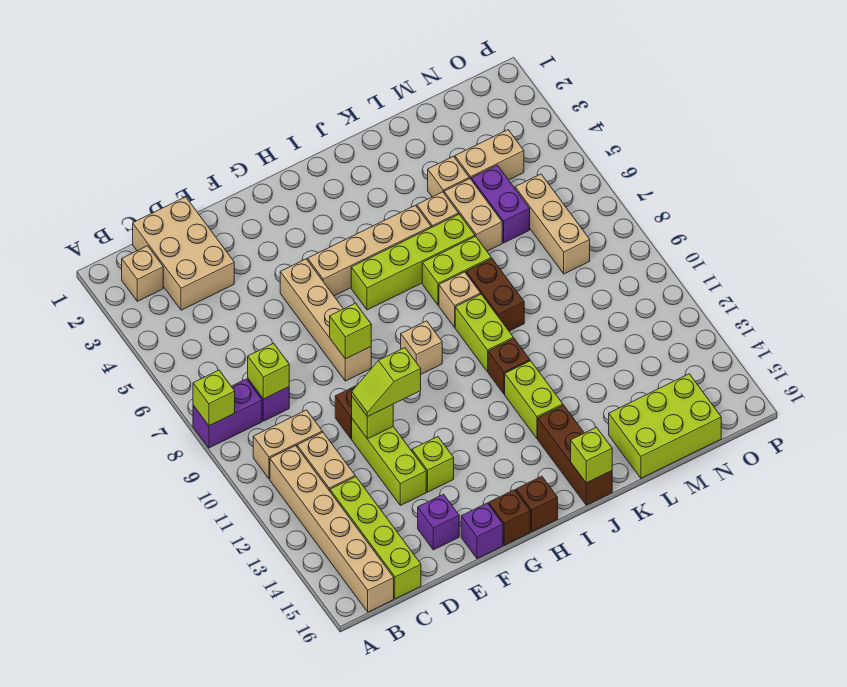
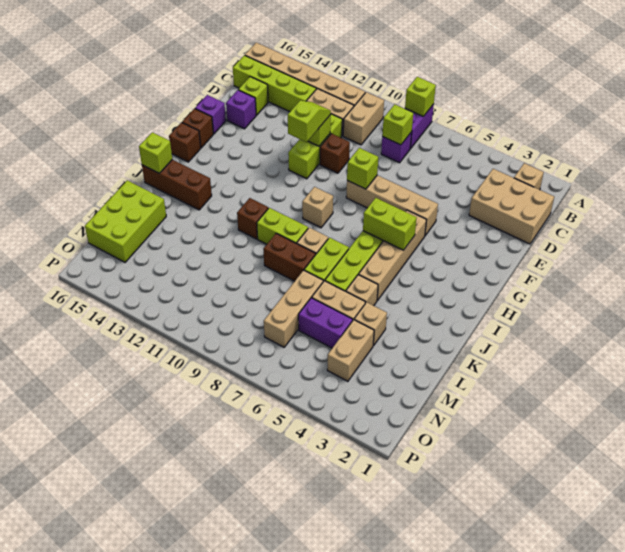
lime brick E11:E13 level 1 -> lime brick D11:F11 level 1
lime brick F13 level 1 -> lime brick D15 level 1
lime brick J12:J13 level 1 -> lime brick H5:H6 level 2
tan brick N6:N8 level 1 -> tan brick L7:N7 level 1

